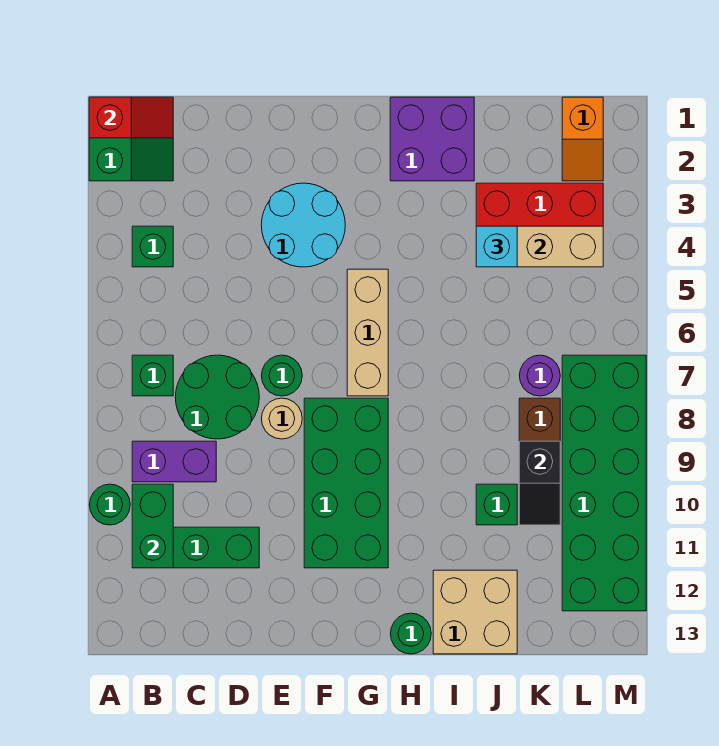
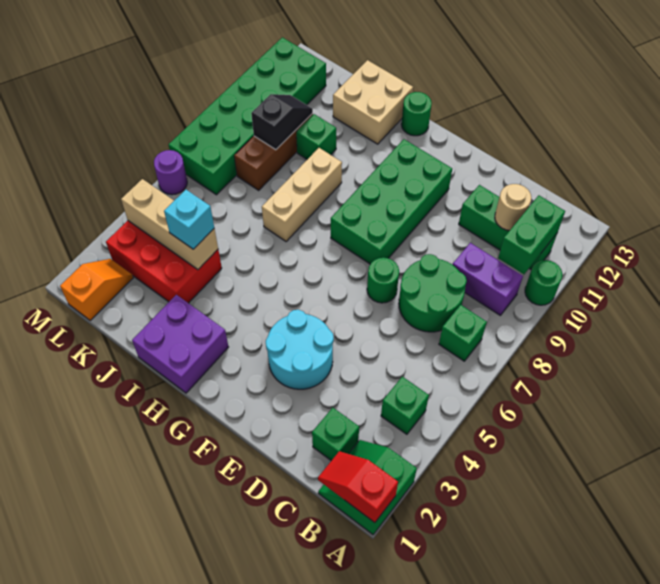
none -> green brick C2 level 1
tan round brick E8 level 1 -> tan round brick C11 level 2
tan brick G5:G7 level 1 -> tan brick I7:I9 level 1
purple round brick K7 level 1 -> purple round brick M6 level 1

